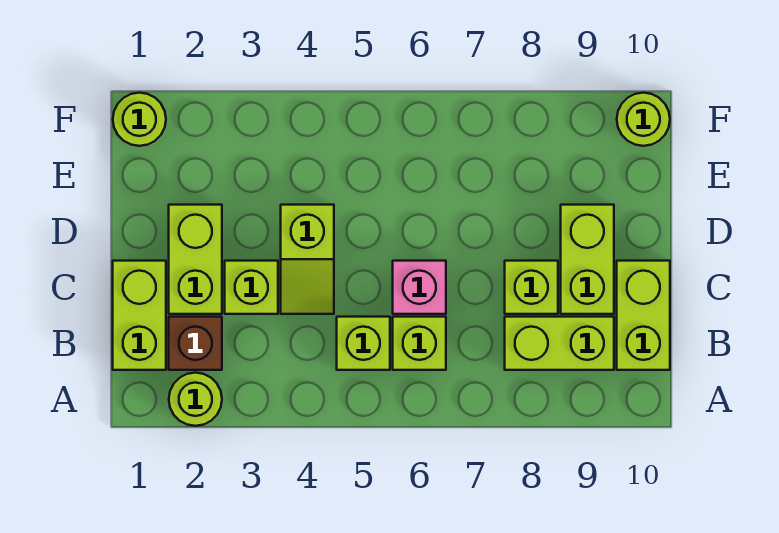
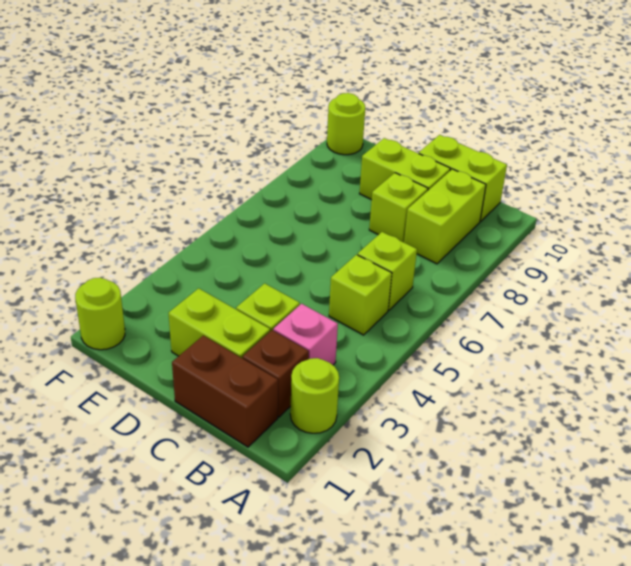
lime brick B1:C1 level 1 -> brown brick B1:C1 level 1
lime slope C4:D4 level 1 top D -> none
pink brick C6 level 1 -> pink brick B3 level 1

